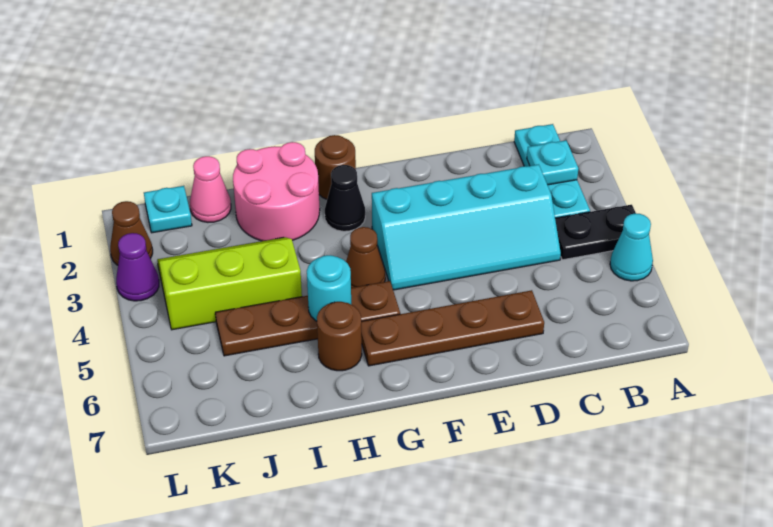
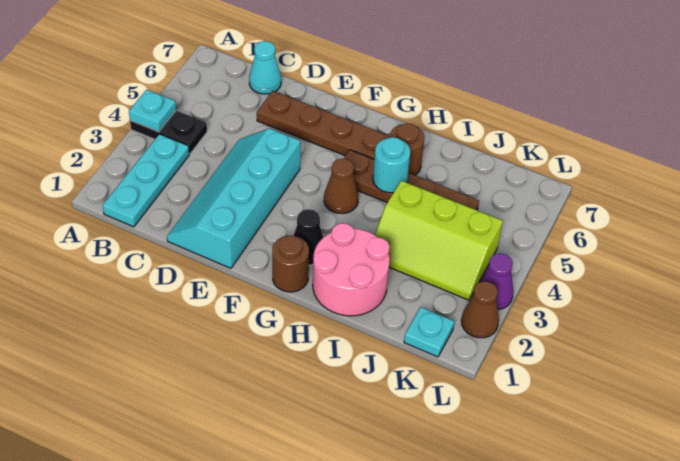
cyan cone A5 level 1 -> cyan cone C7 level 1
cyan plate B2 level 2 -> cyan plate A4 level 2
cyan slope C3:F4 level 1 top 3 -> cyan slope D1:E4 level 1 top E
pink cone J1 level 1 -> none

